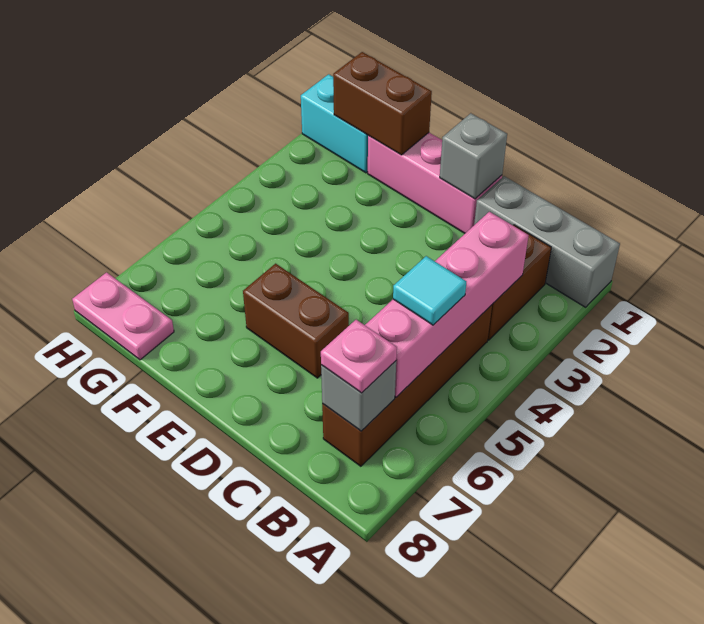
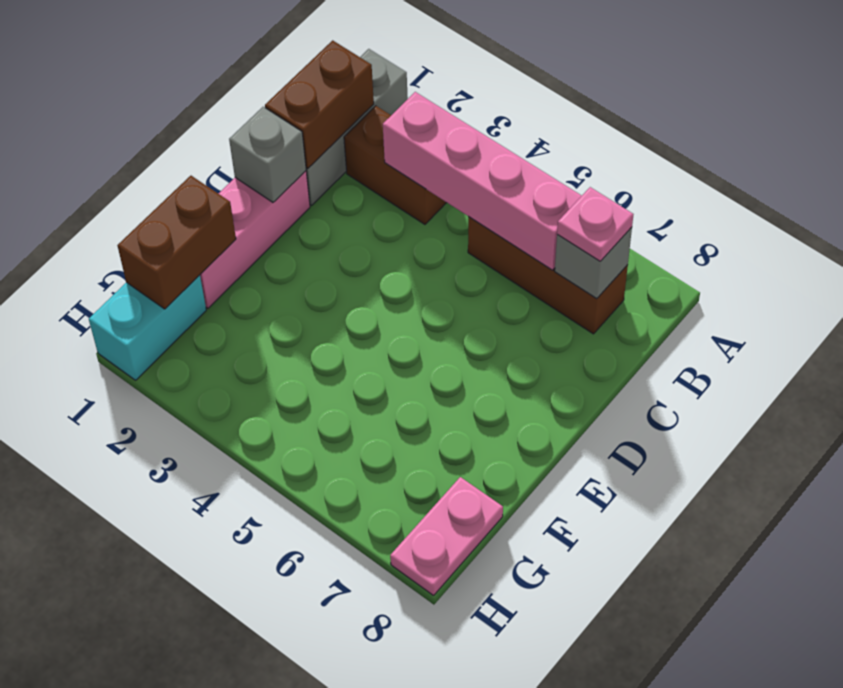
brown brick B4:B7 level 1 -> brown brick B5:B7 level 1
cyan tile B5 level 3 -> none
brown brick D6:E6 level 1 -> brown brick B1:C1 level 2

